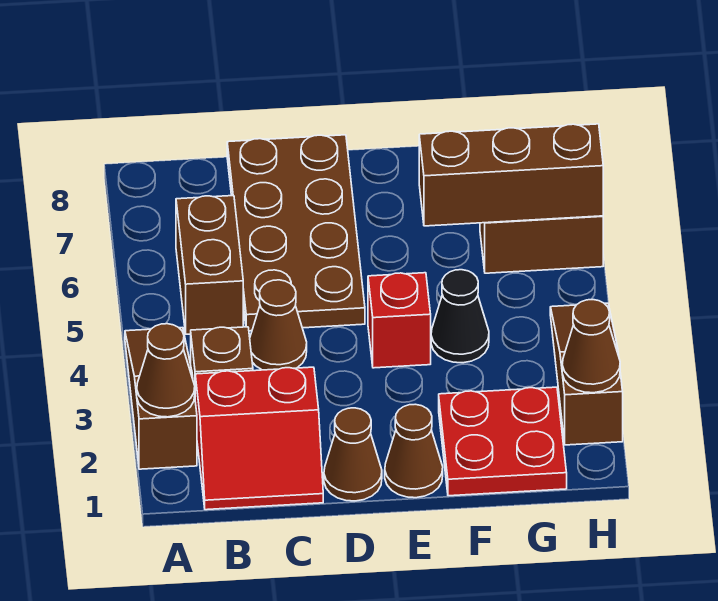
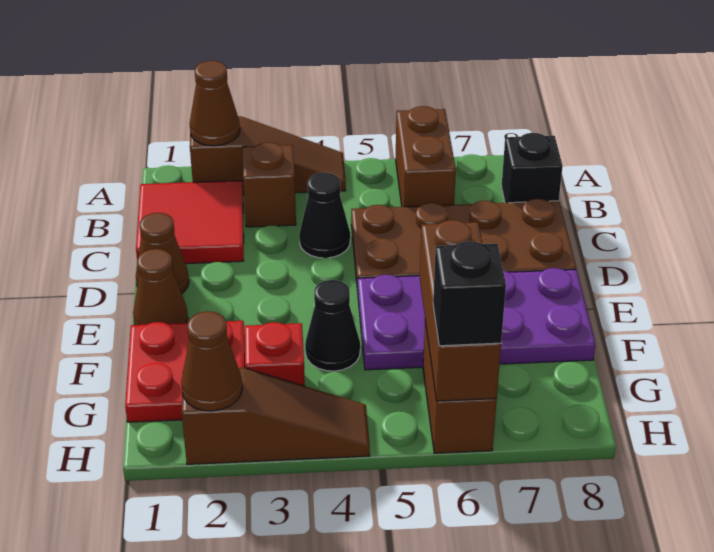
red slope B1:C2 level 1 top 2 -> red tile B1:C2 level 1
brown brick B5:B6 level 1 -> brown brick A6:B6 level 1
none -> black brick B8 level 1
brown cone C4 level 1 -> black cone C4 level 1
red brick E4 level 1 -> red brick G3 level 1
none -> purple plate E5:F8 level 1
none -> black brick H6 level 3

